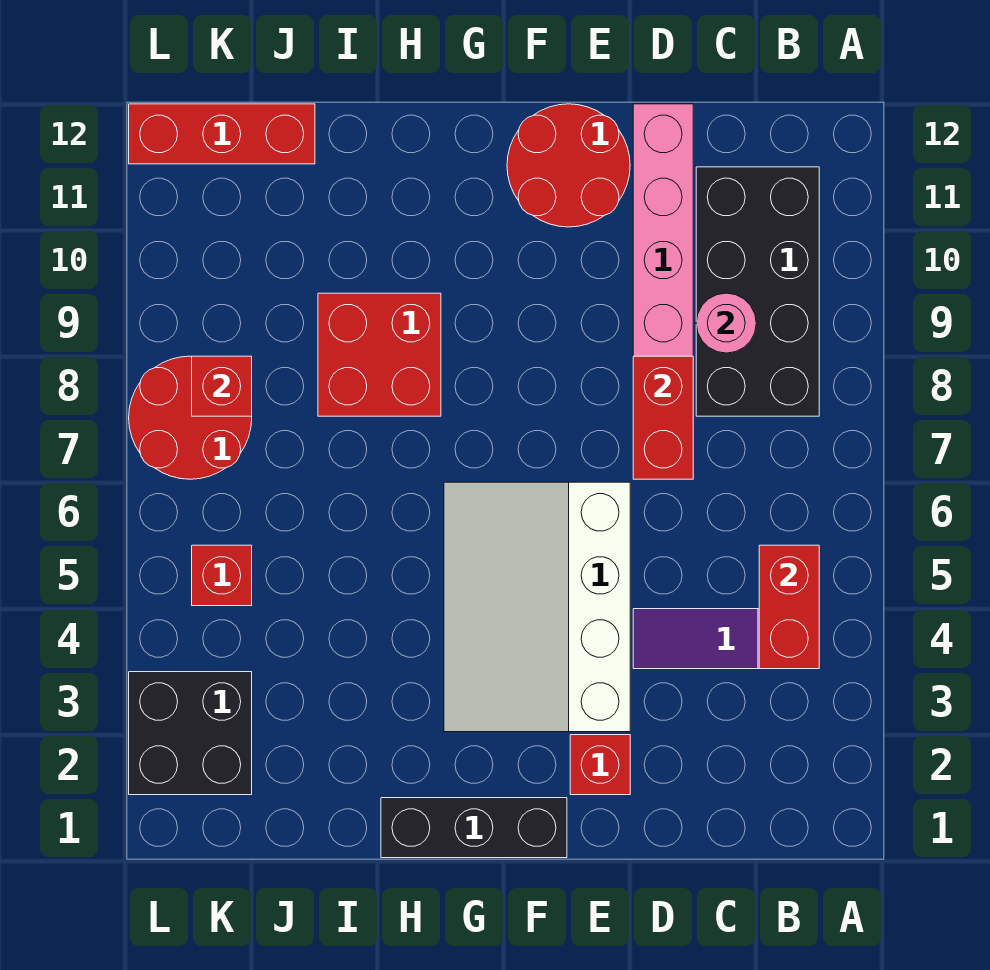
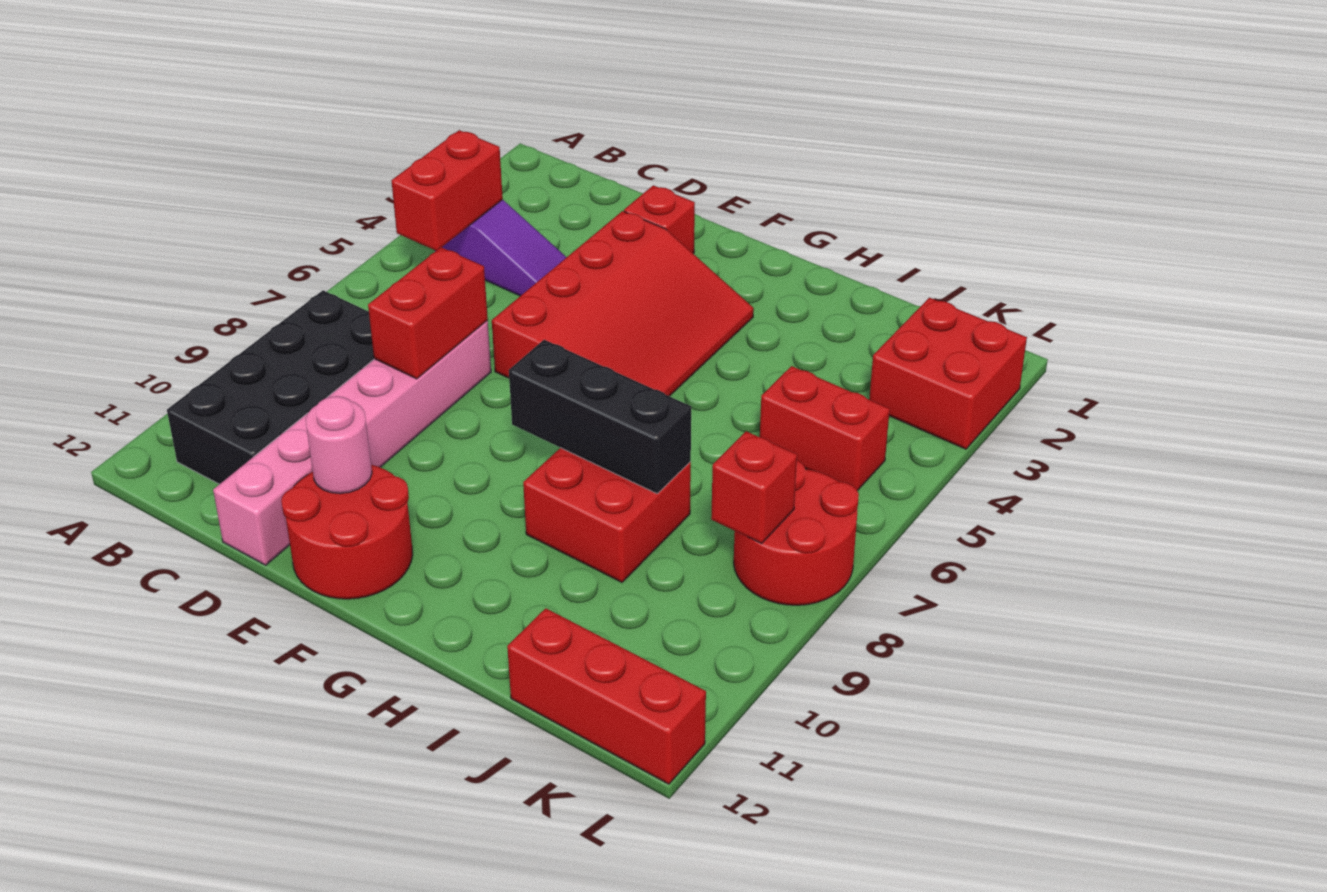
pink round brick C9 level 2 -> pink round brick E11 level 2
white slope E3:G6 level 1 top E -> red slope E3:G6 level 1 top E
black brick F1:H1 level 1 -> black brick G8:I8 level 2
black brick K2:L3 level 1 -> red brick K2:L3 level 1
red brick K5 level 1 -> red brick J5:K5 level 1

